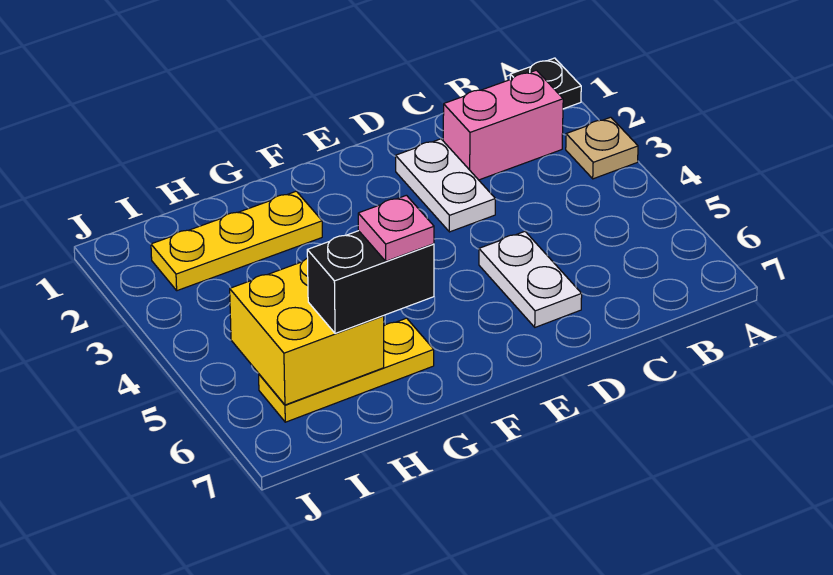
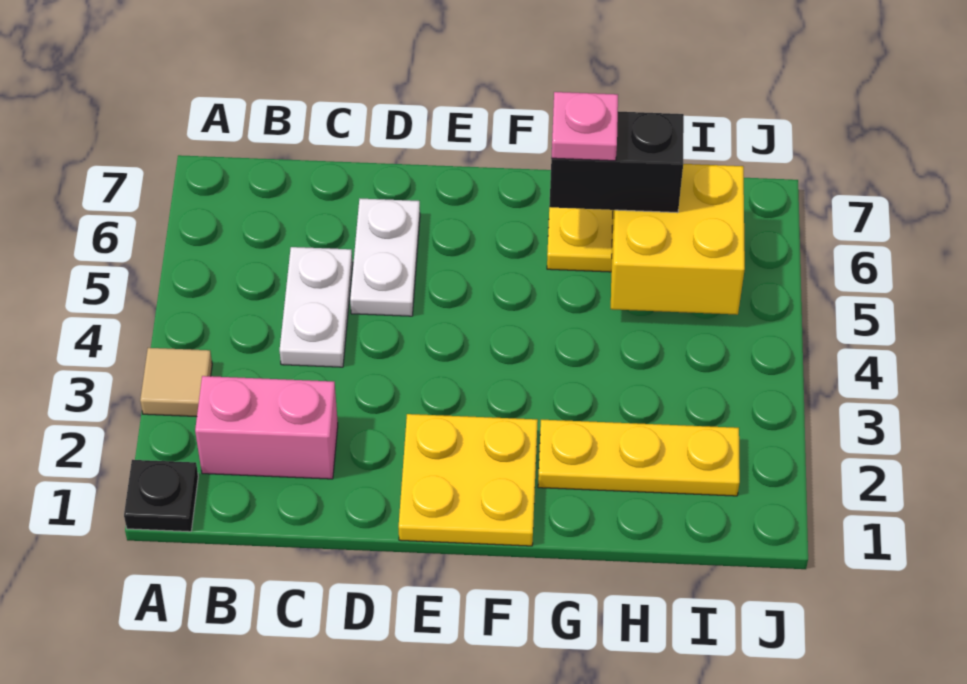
tan plate A3 level 1 -> tan tile A3 level 1
white plate D2:D3 level 1 -> white plate C4:C5 level 1
none -> yellow plate E1:F2 level 1

